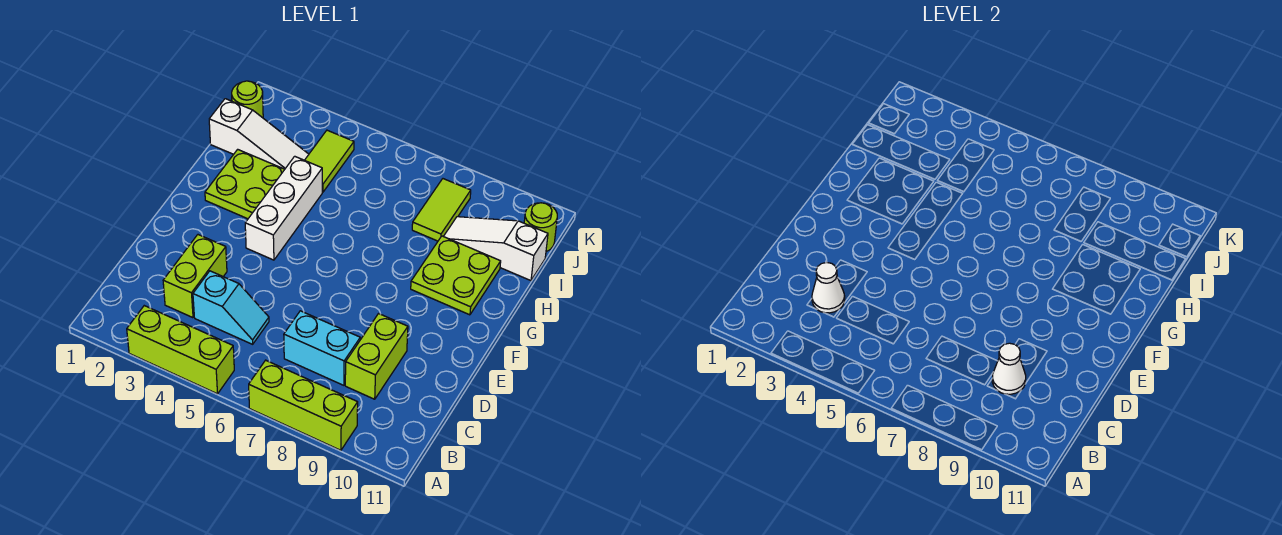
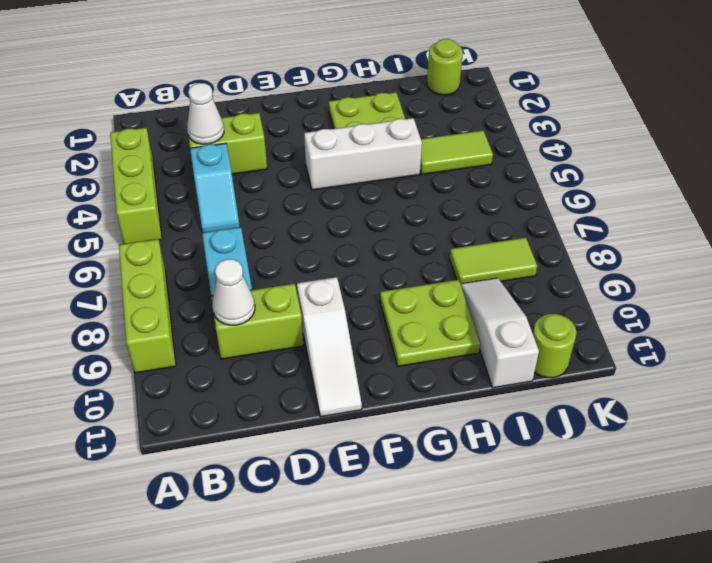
white slope I1:I3 level 1 top 1 -> white slope E9:E11 level 1 top 9

